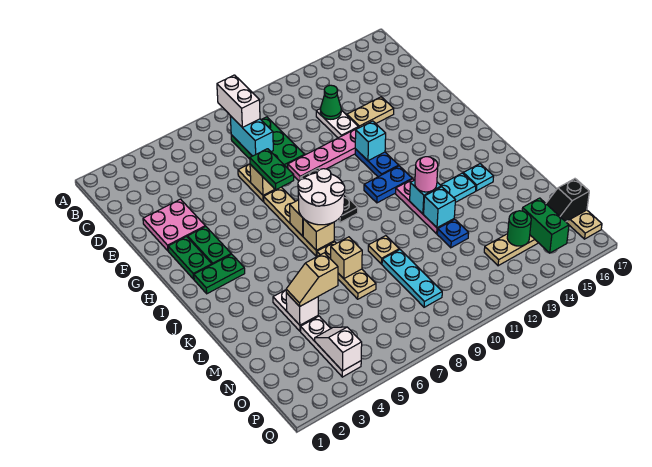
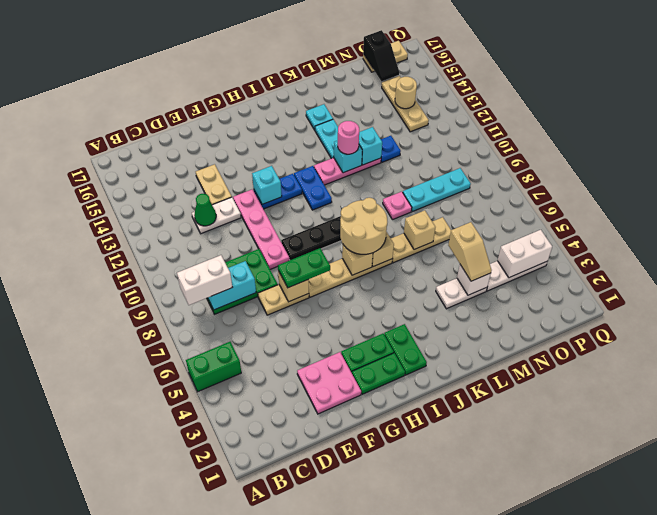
white round brick I7:J8 level 3 -> tan round brick I7:J8 level 3
tan plate L9 level 1 -> pink plate L9 level 1
white slope O4:P4 level 2 top P -> white brick O4:P4 level 2
green round brick O14 level 2 -> tan round brick O14 level 2
green brick O15:P15 level 2 -> green brick A5:B5 level 1

